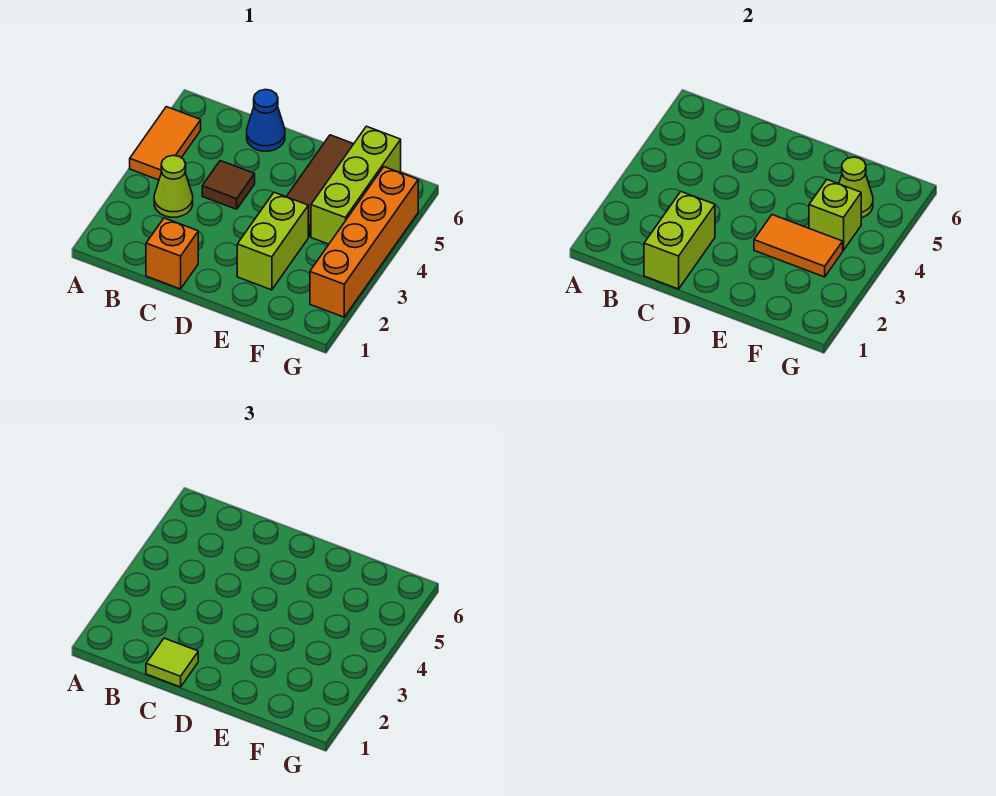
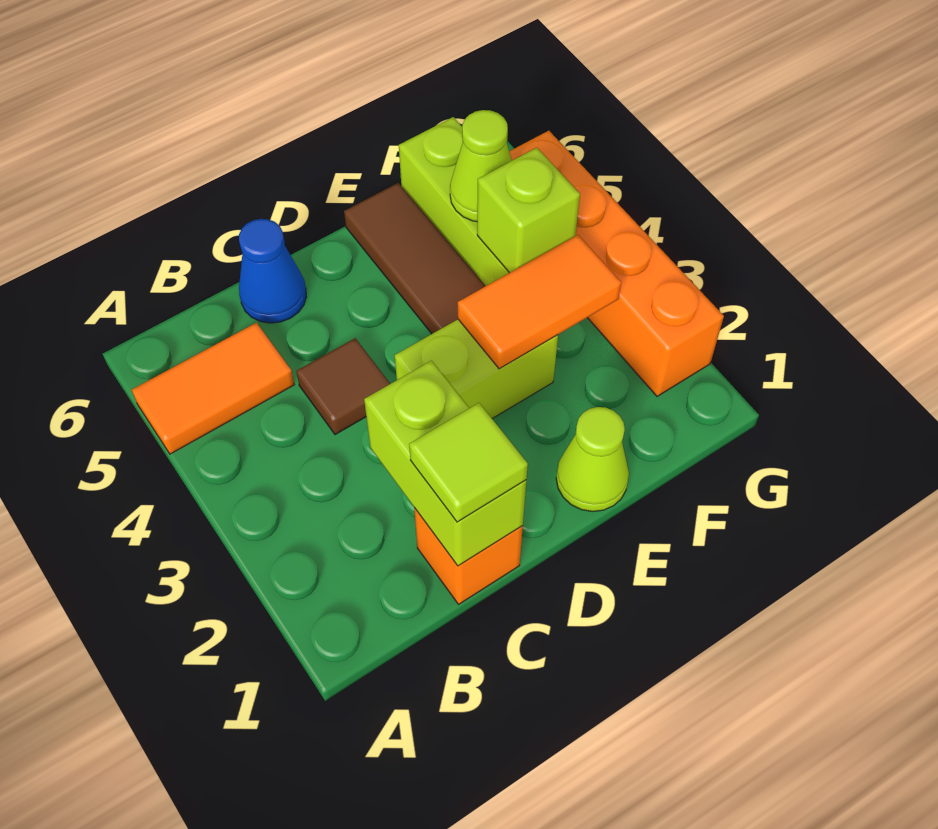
orange tile A4:A5 level 1 -> orange tile A5:B5 level 1
lime cone B3 level 1 -> lime cone E1 level 1
lime brick E2:E3 level 1 -> lime brick D3:E3 level 1

